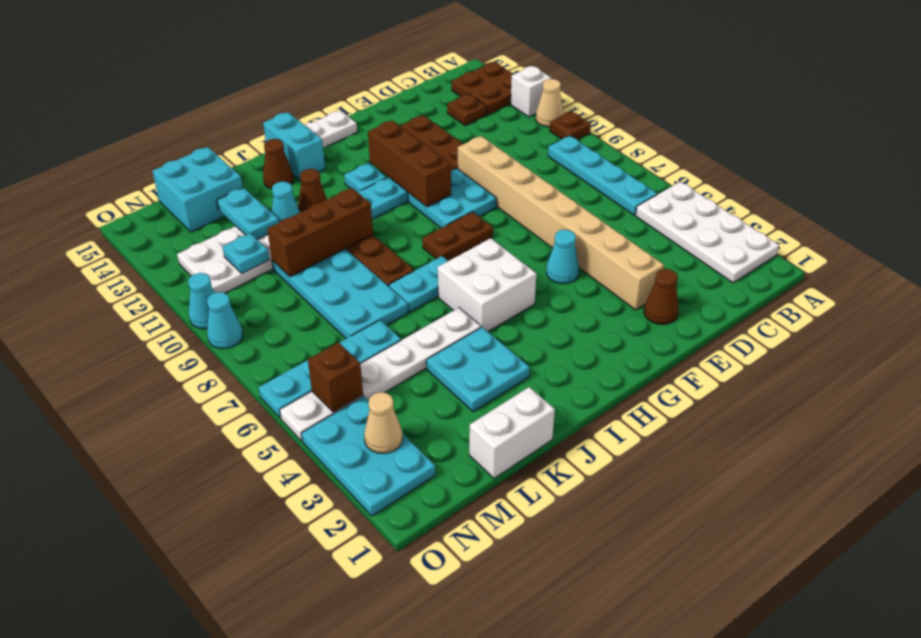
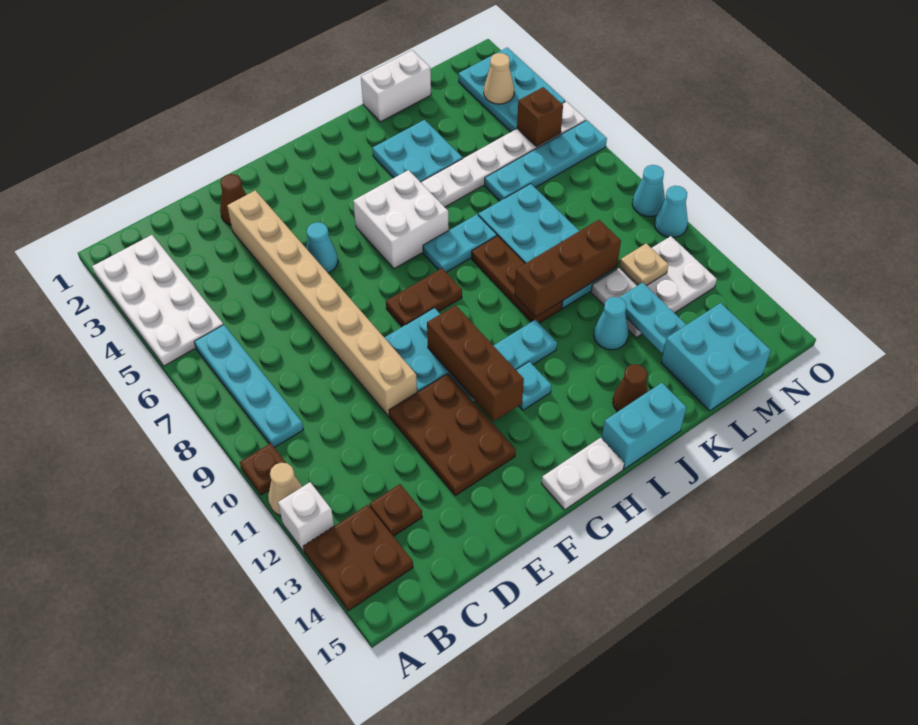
cyan brick I14:I15 level 1 -> cyan brick I15:J15 level 1
brown cone J12 level 1 -> none
cyan plate M11 level 2 -> tan plate M11 level 2

